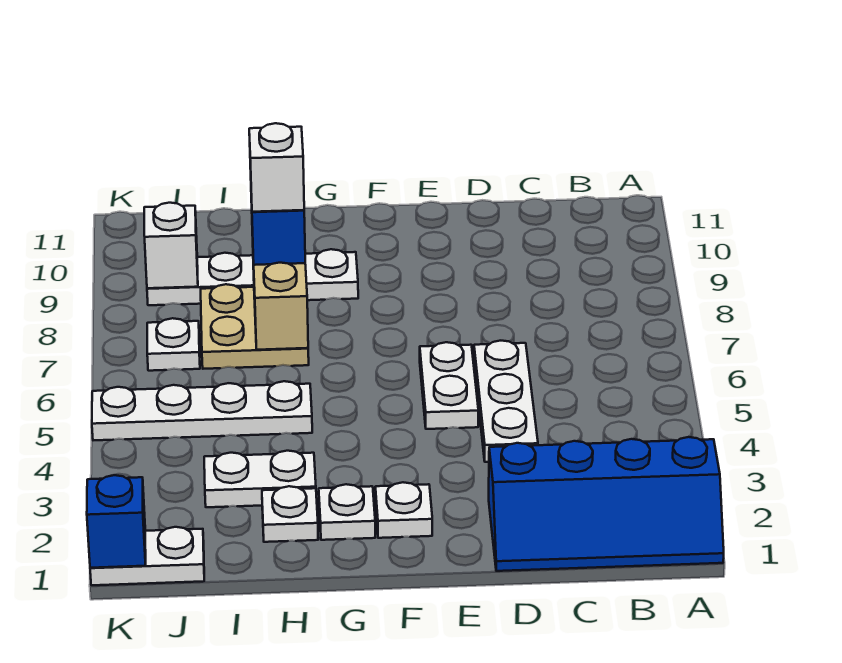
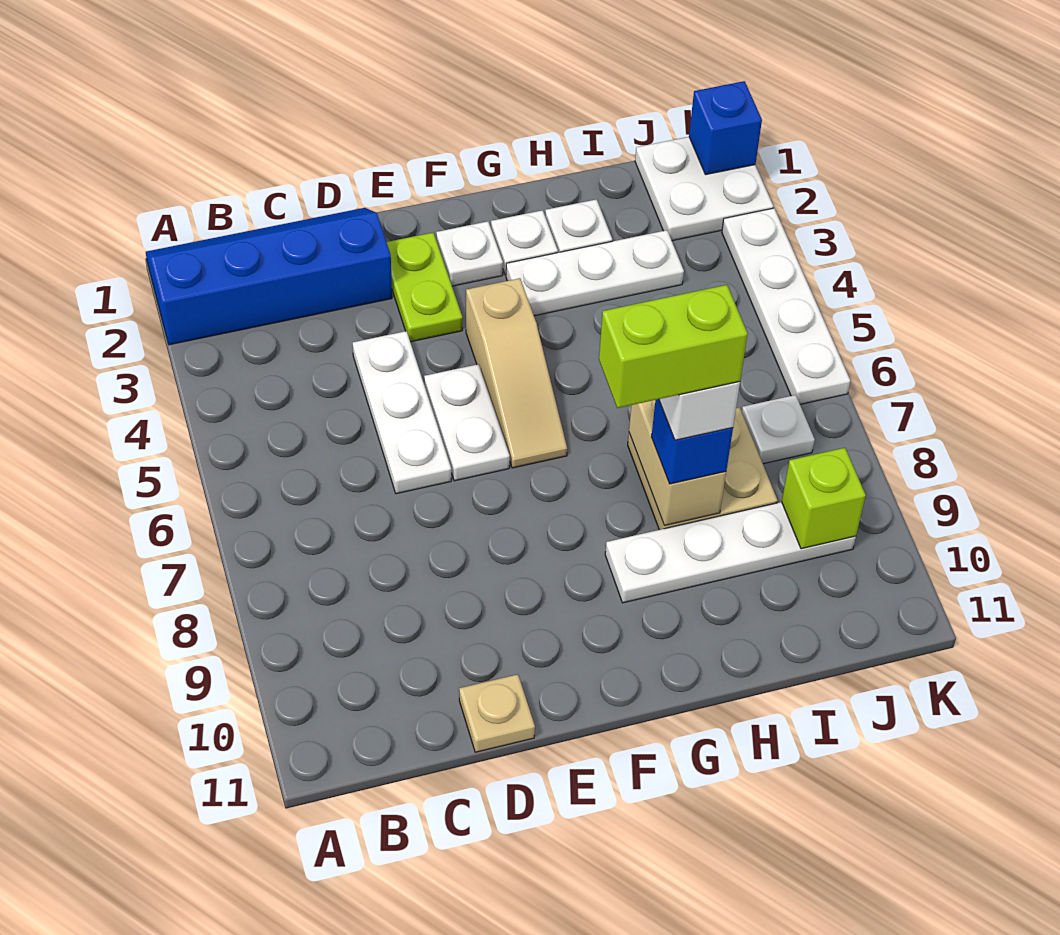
none -> tan plate D11 level 1
none -> lime plate E2:E3 level 1
none -> tan slope F4:F6 level 1 top 4
none -> lime brick G8:H8 level 5
white plate H3:I3 level 1 -> white plate G3:I3 level 1
white plate H5:K5 level 1 -> white plate K3:K6 level 1
white plate J1:K1 level 1 -> white plate J1:K2 level 1
white brick J9 level 2 -> lime brick J9 level 2

